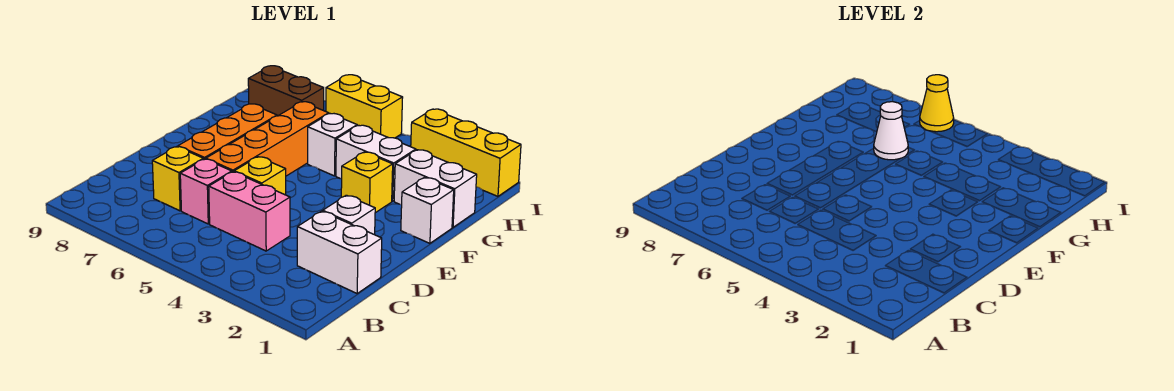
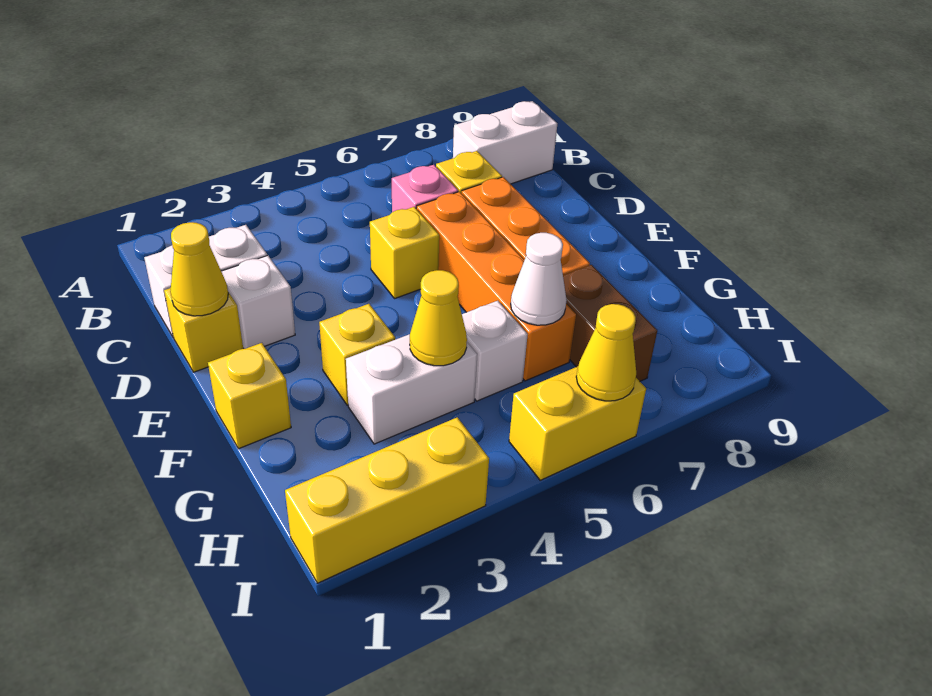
pink brick C4:C5 level 1 -> none
none -> yellow brick D1 level 1
none -> yellow cone D1 level 2
white brick F1 level 1 -> yellow brick F1 level 1
white brick G1:G2 level 1 -> white brick B8:B9 level 1
none -> yellow cone G4 level 2
brown brick H7:H8 level 1 -> brown brick G7:H7 level 1

